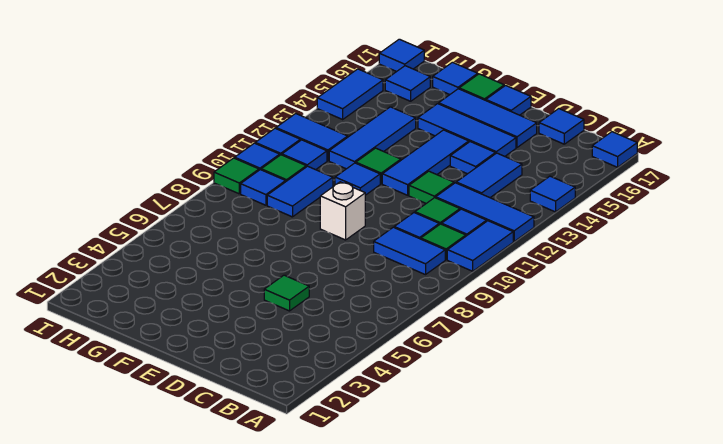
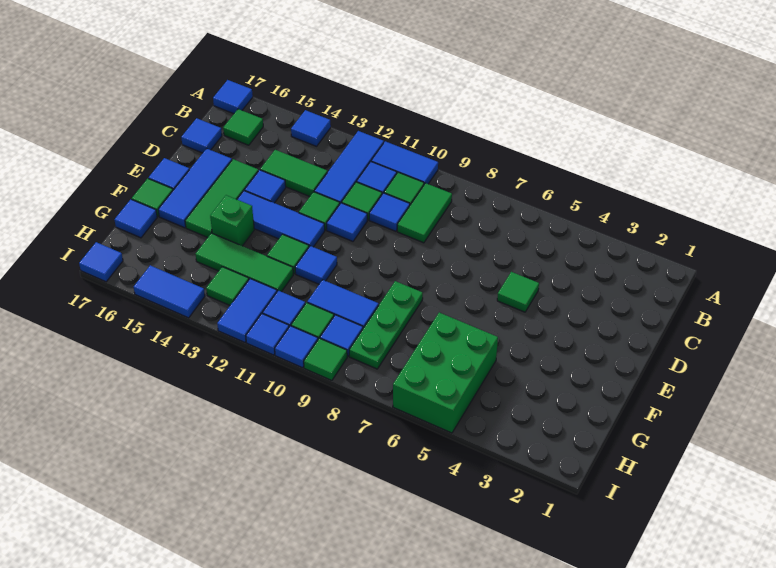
blue tile B9:C9 level 1 -> green tile B9:C9 level 1
none -> green tile B16 level 1
blue tile C13:C14 level 1 -> green tile C13:C14 level 1
blue tile D15:F15 level 1 -> green tile D15:F15 level 1
white brick E9 level 1 -> none
none -> green plate F8:H8 level 1
none -> green brick F14 level 1
none -> green brick G5:I6 level 1
blue tile G12:G14 level 1 -> green tile G12:G14 level 1
none -> green tile H13 level 1
blue tile H16 level 1 -> blue tile D11 level 1

